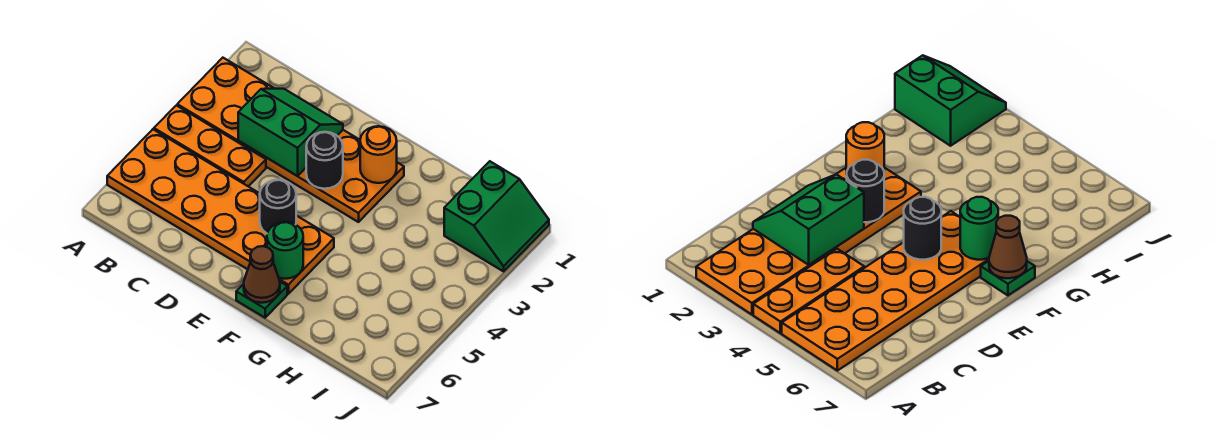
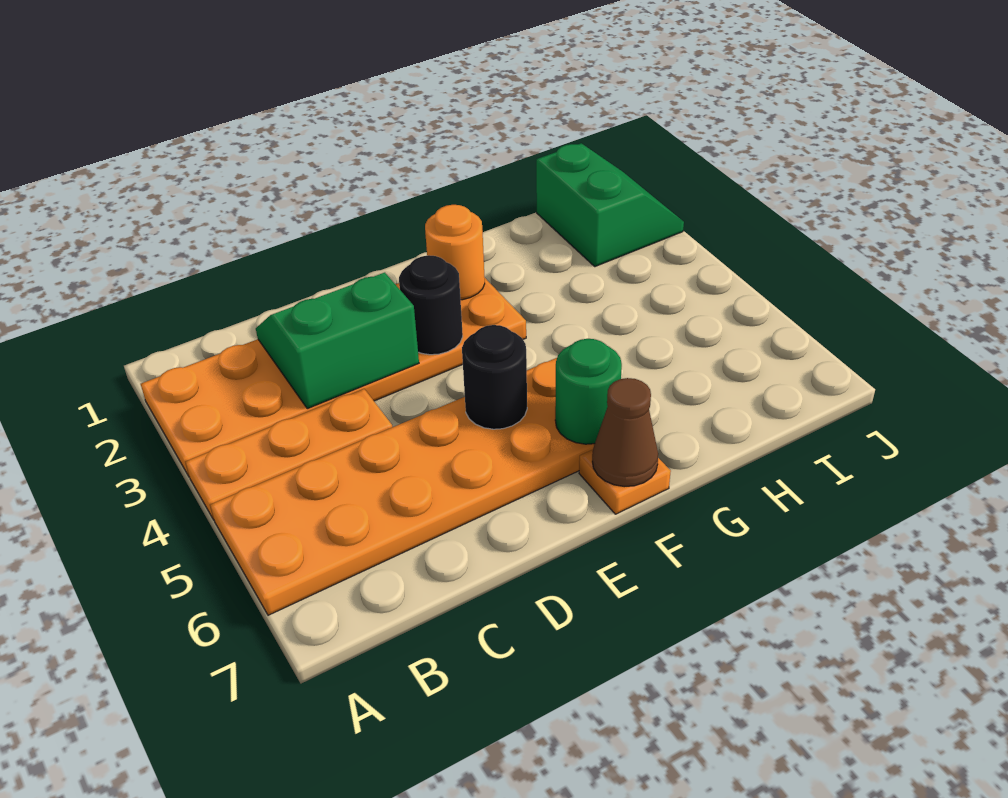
green plate F7 level 1 -> orange plate F7 level 1

